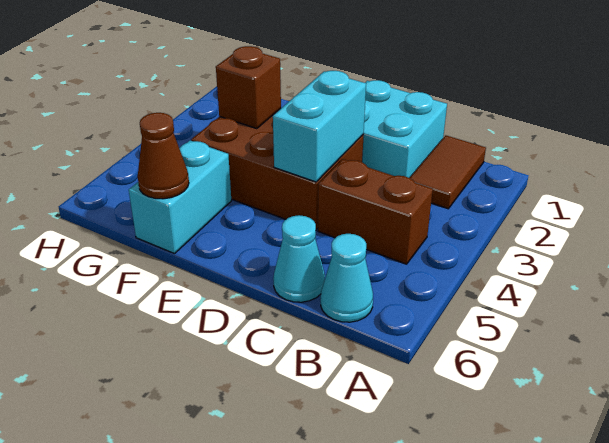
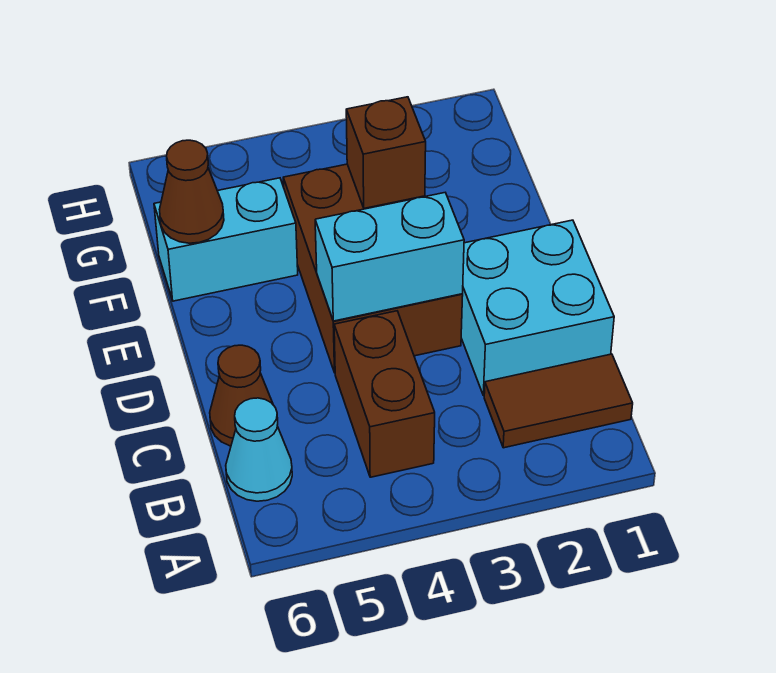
cyan cone C6 level 1 -> brown cone C6 level 1

